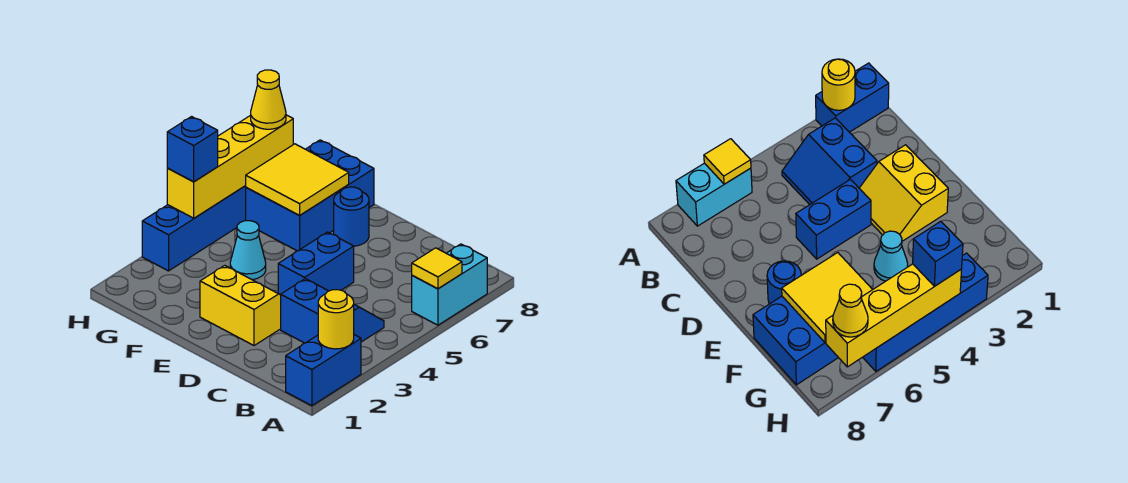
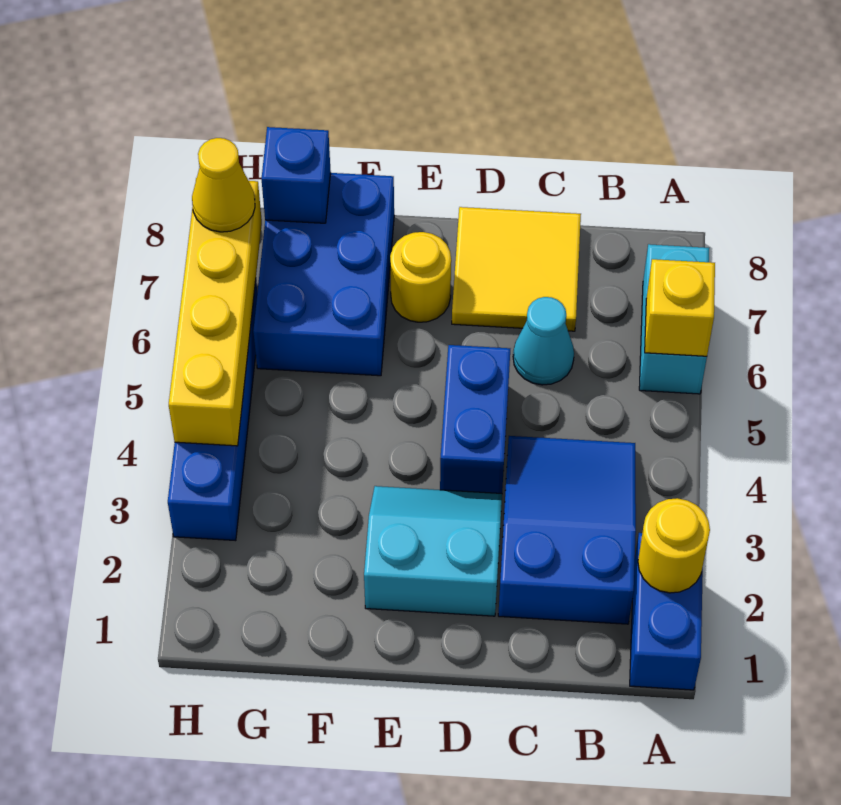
yellow tile A6 level 2 -> yellow brick A6 level 2
blue slope B3:C4 level 1 top 3 -> blue slope B2:C4 level 1 top 2
yellow slope D2:E3 level 1 top 2 -> cyan slope D2:E3 level 1 top 2
blue round brick E7 level 1 -> yellow round brick E7 level 1
cyan cone F4 level 1 -> cyan cone C6 level 1
yellow tile F6:G7 level 2 -> yellow tile C7:D8 level 1
blue brick H4 level 3 -> blue brick G8 level 2

